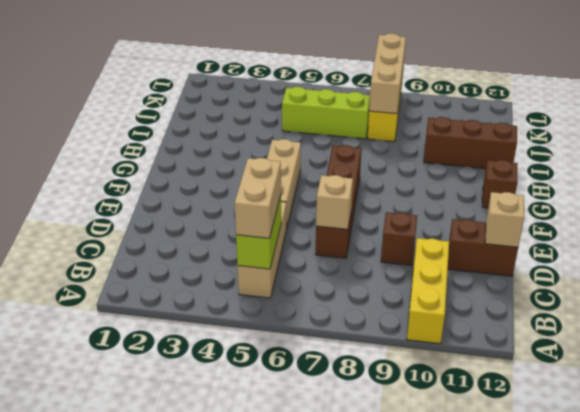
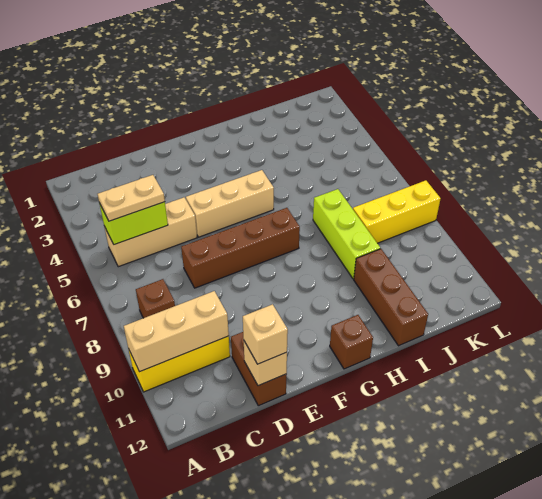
tan brick B5:C5 level 3 -> tan plate B5:C5 level 3
tan brick D7 level 2 -> tan brick D12 level 3
brown brick D9 level 1 -> brown brick B8 level 1
lime brick J5:J7 level 1 -> lime brick I7:I9 level 1
tan brick J8:L8 level 2 -> tan brick A10:C10 level 2

